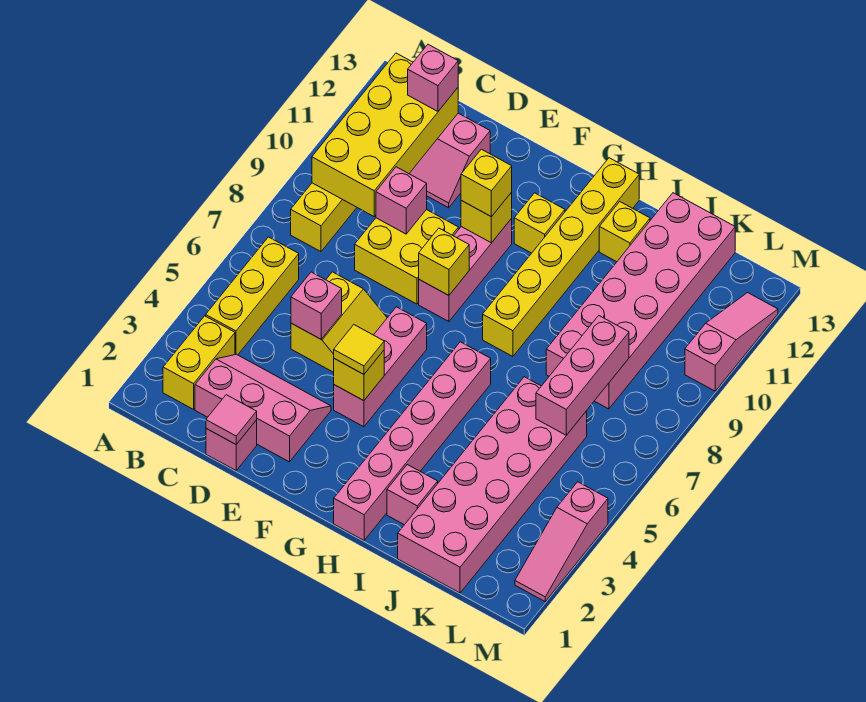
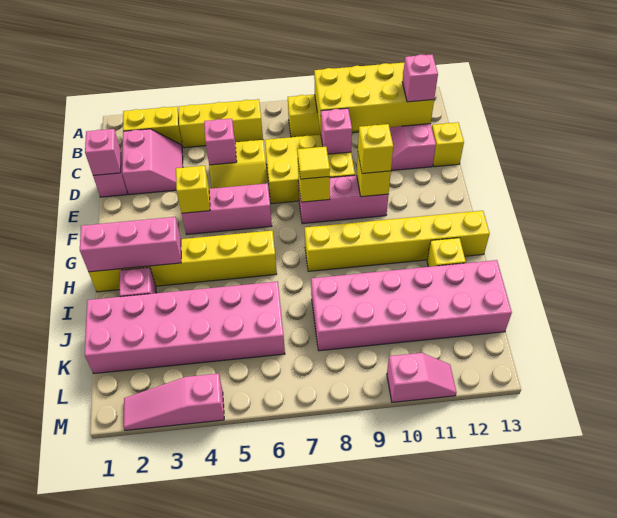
pink slope C2:E3 level 1 top 2 -> pink slope C2:D3 level 1 top 2
pink tile D1 level 2 -> pink brick D1 level 2
yellow brick D8:E9 level 1 -> yellow brick D7:E9 level 1
yellow tile F4 level 3 -> yellow tile F8 level 3
yellow brick G11 level 1 -> yellow brick D13 level 1
pink brick H1:H6 level 1 -> yellow brick H1:H6 level 1
pink brick K6:K8 level 2 -> pink brick H1:H3 level 2
pink slope M10:M12 level 1 top 10 -> pink slope M10:M11 level 1 top 10

